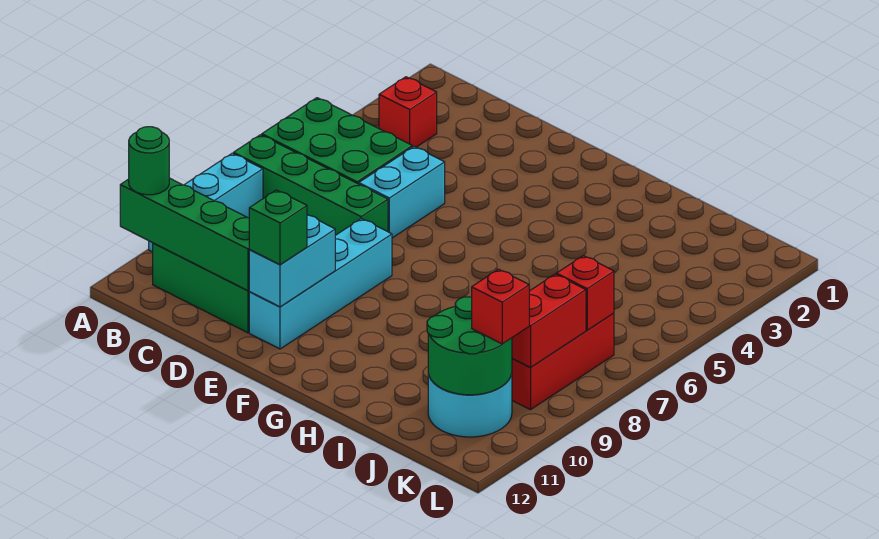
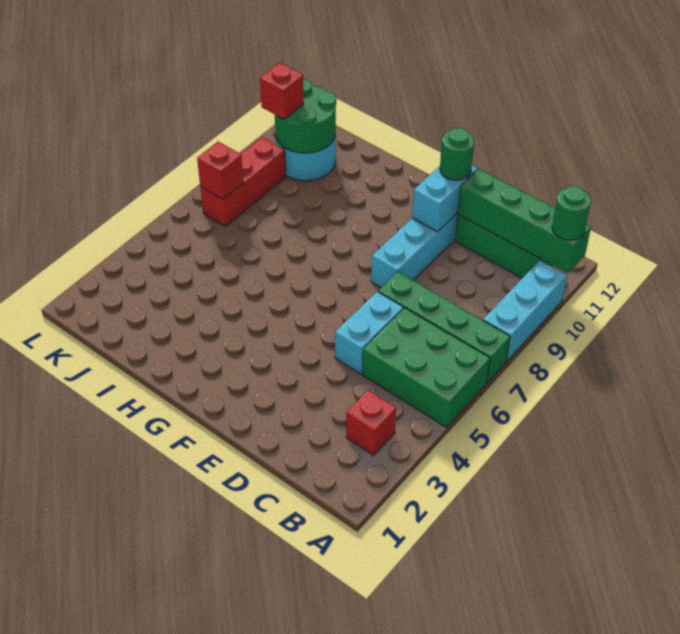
green brick E11 level 3 -> green round brick E11 level 3
red brick K8:K9 level 2 -> none

